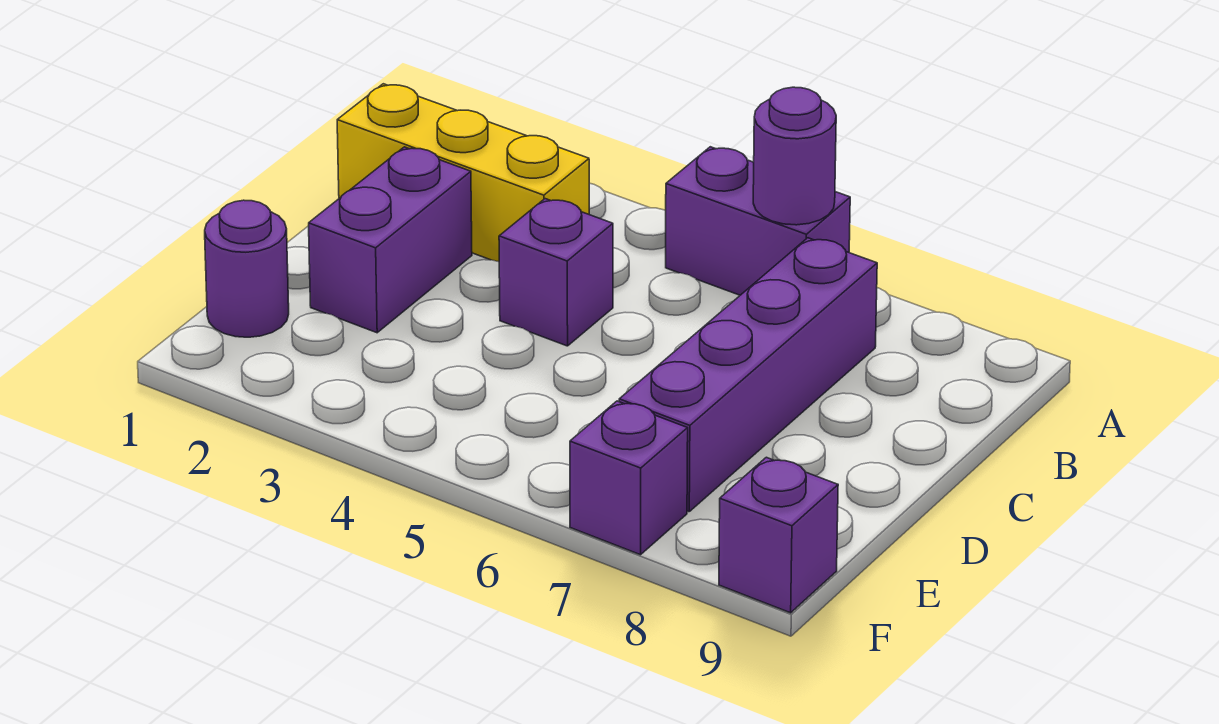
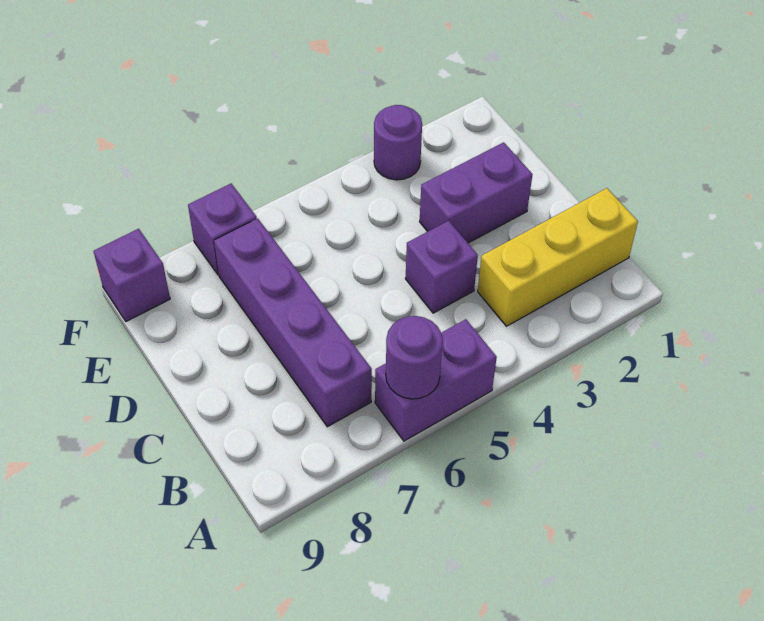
purple brick C2:D2 level 1 -> purple brick D2:D3 level 1
purple round brick E1 level 1 -> purple round brick F3 level 1

